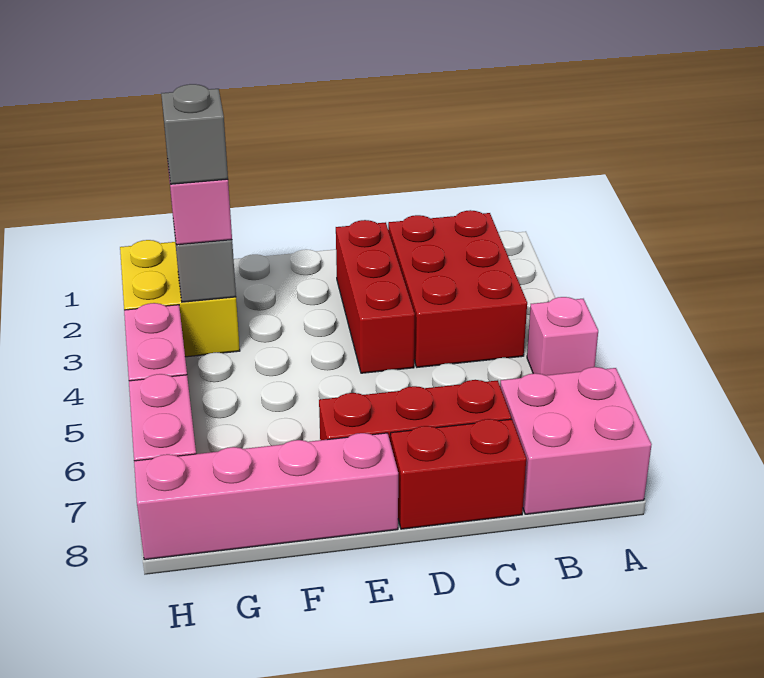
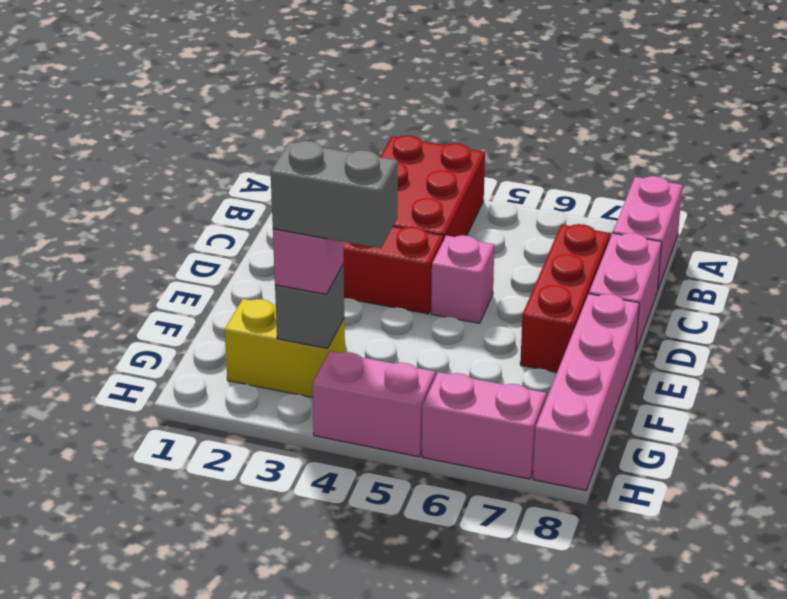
pink brick A5 level 1 -> pink brick D5 level 1
pink brick A7:B8 level 1 -> pink brick A8:B8 level 1
red brick B2:C4 level 1 -> red brick A3:C4 level 1
red brick C8:D8 level 1 -> pink brick C8:D8 level 1
yellow brick G2:H3 level 1 -> yellow brick G2:G3 level 1
grey brick G3 level 4 -> grey brick G3:G4 level 4

